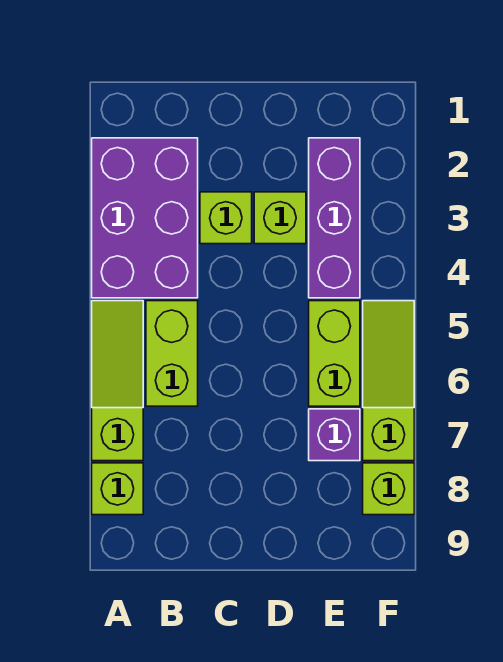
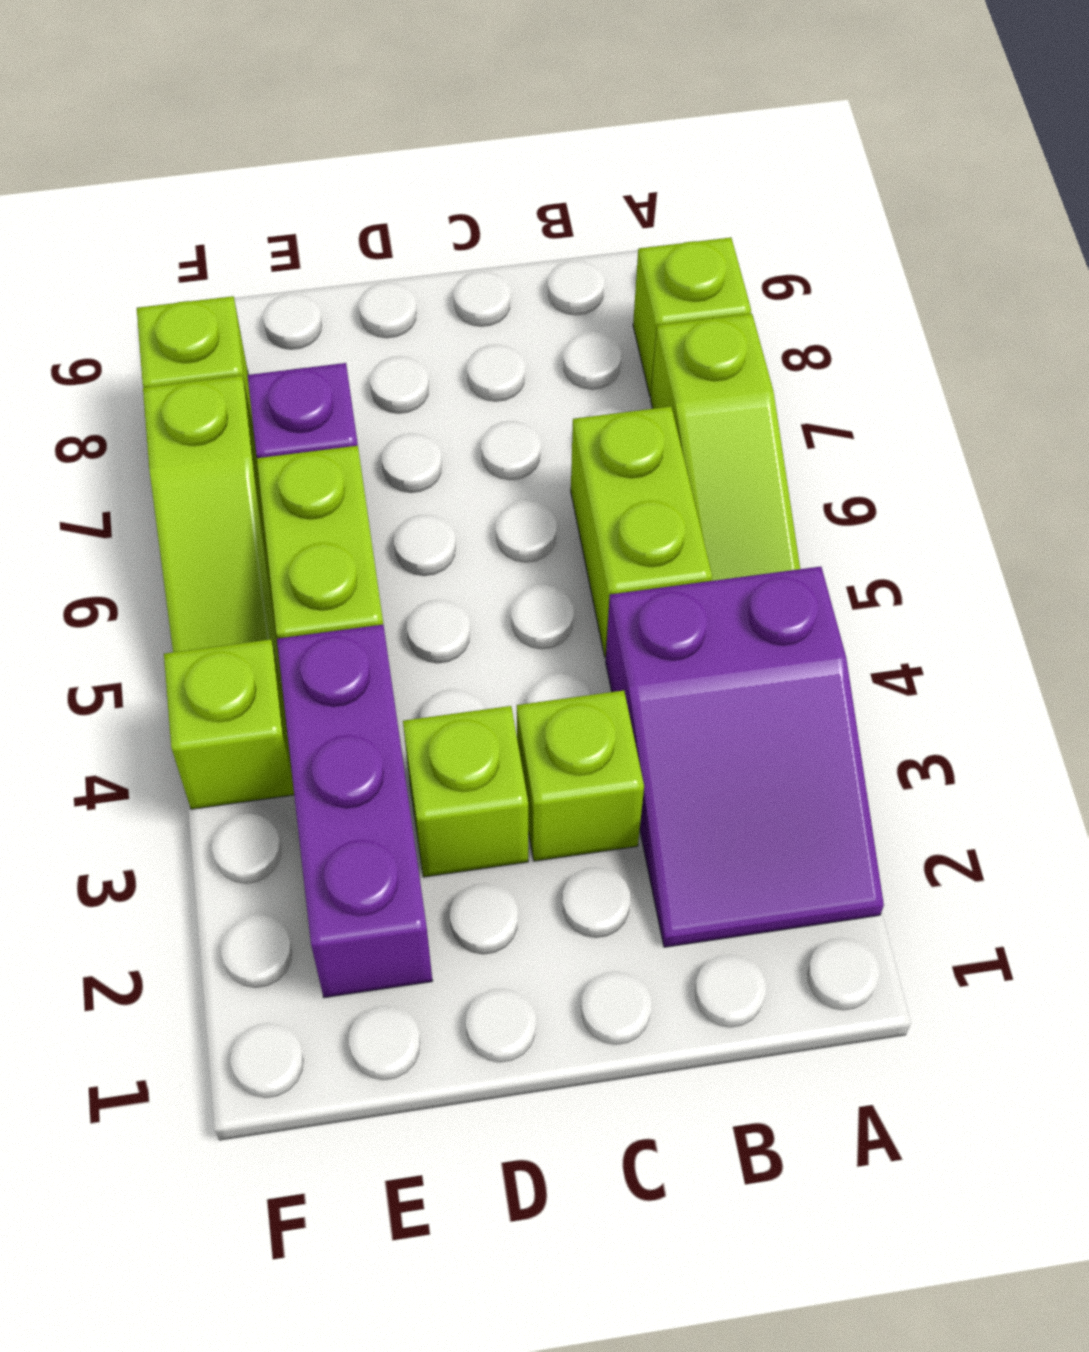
purple brick A2:B4 level 1 -> purple slope A2:B4 level 1 top 4
none -> lime brick F4 level 1

